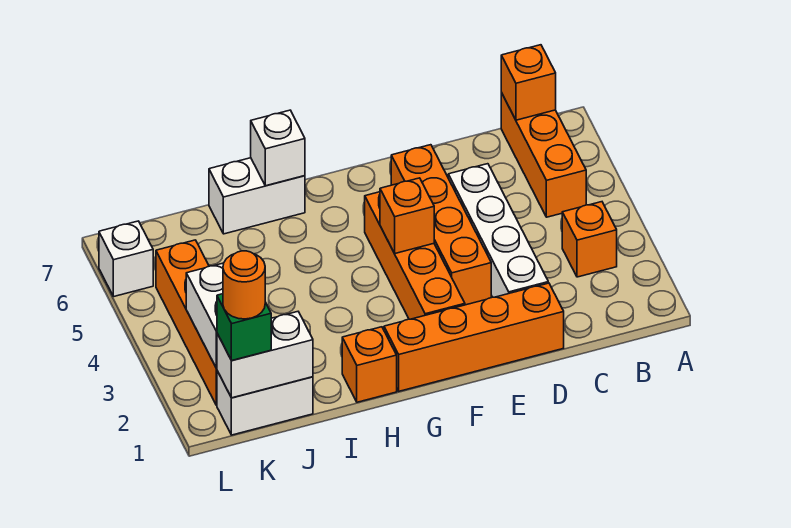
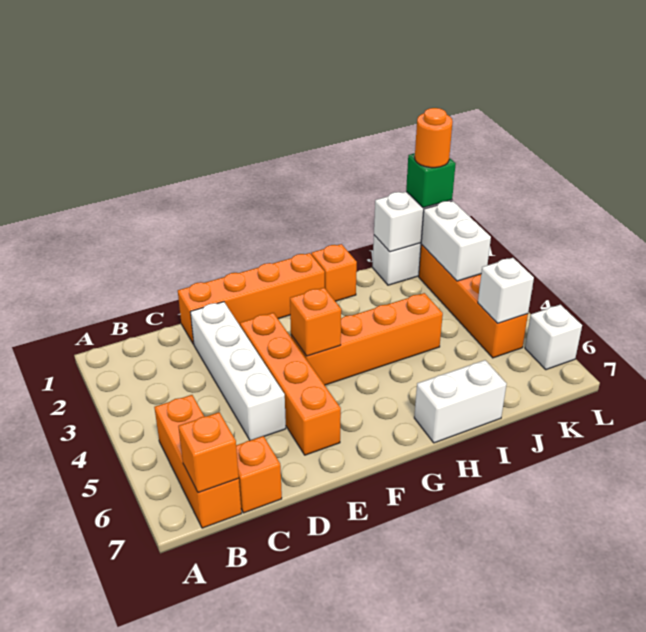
orange brick B3 level 1 -> orange brick C7 level 1
orange brick F2:F5 level 1 -> orange brick F4:I4 level 1
white brick H7 level 2 -> white brick K5 level 2

